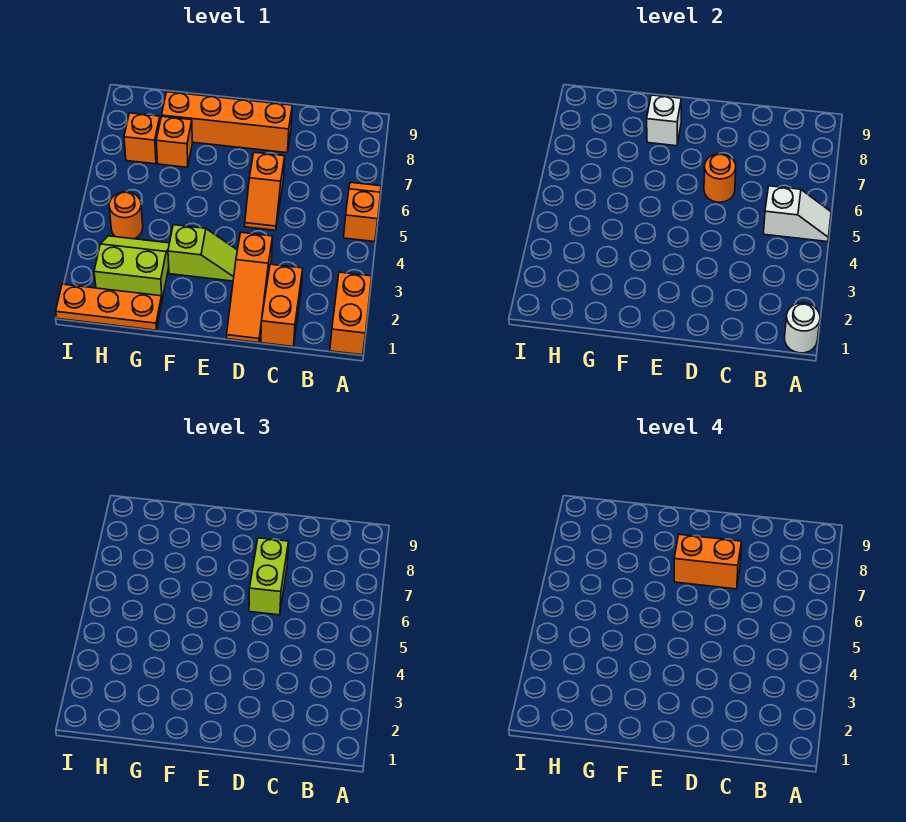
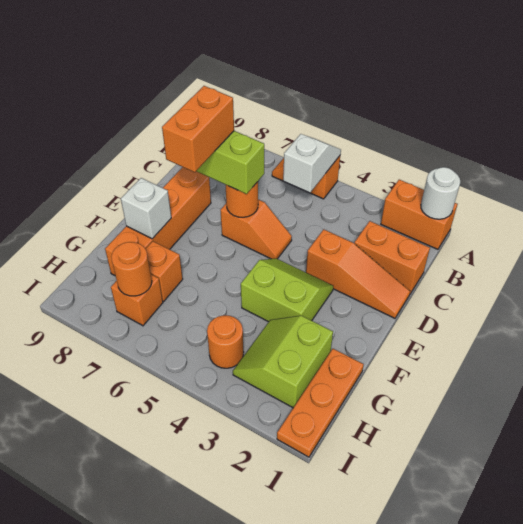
lime slope E3:F3 level 1 top F -> lime slope E3:F4 level 1 top F
none -> orange round brick H7 level 2

